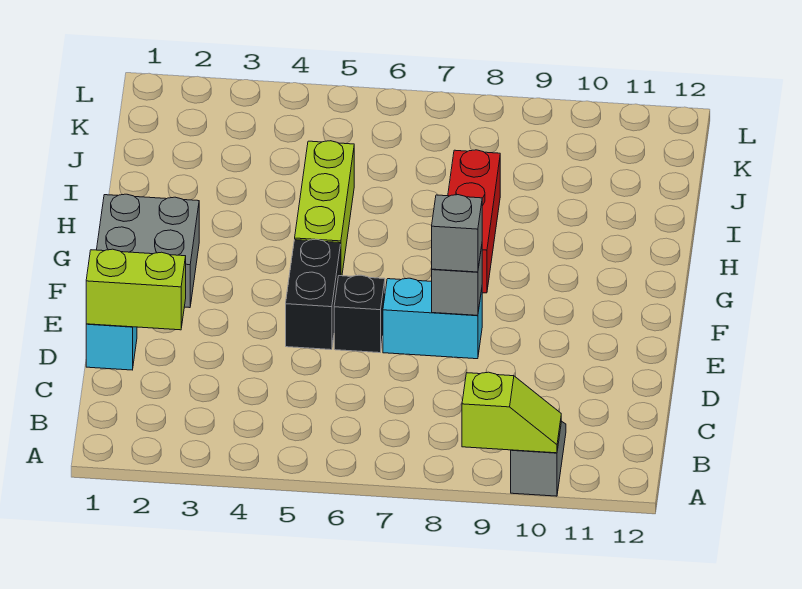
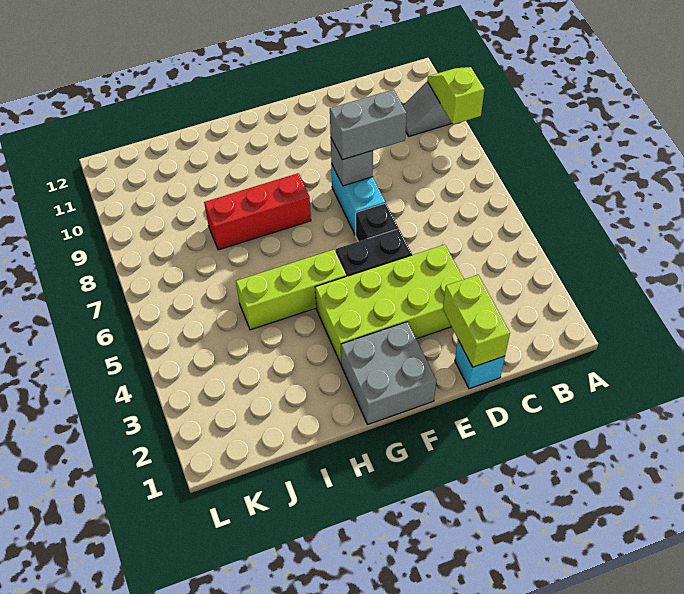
none -> lime brick D3:G4 level 1
grey brick E8 level 3 -> grey brick D8:E8 level 3

